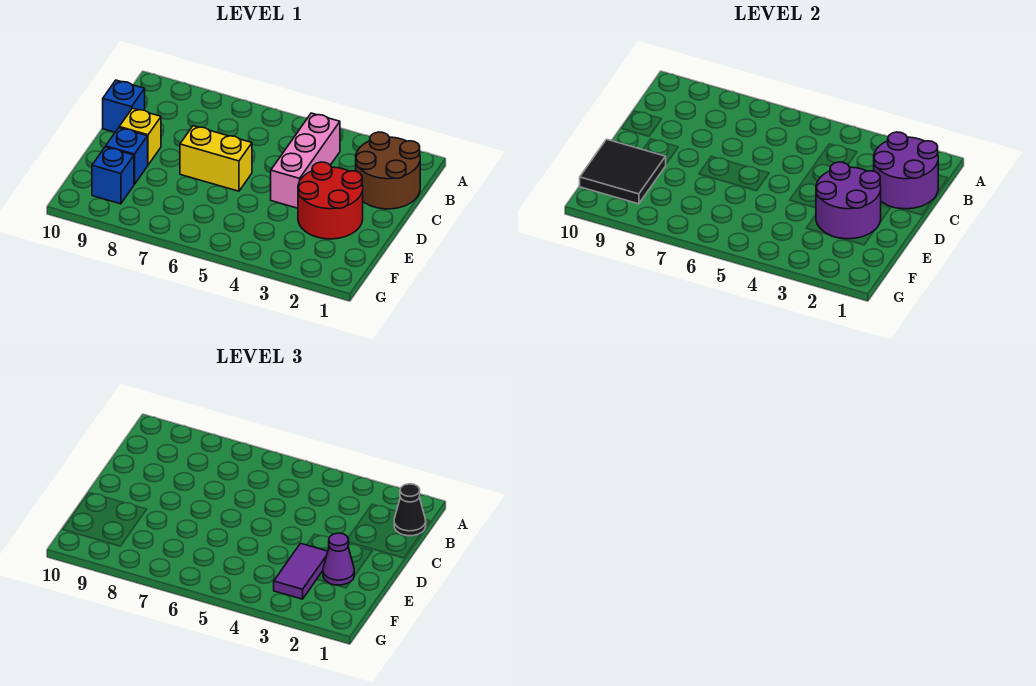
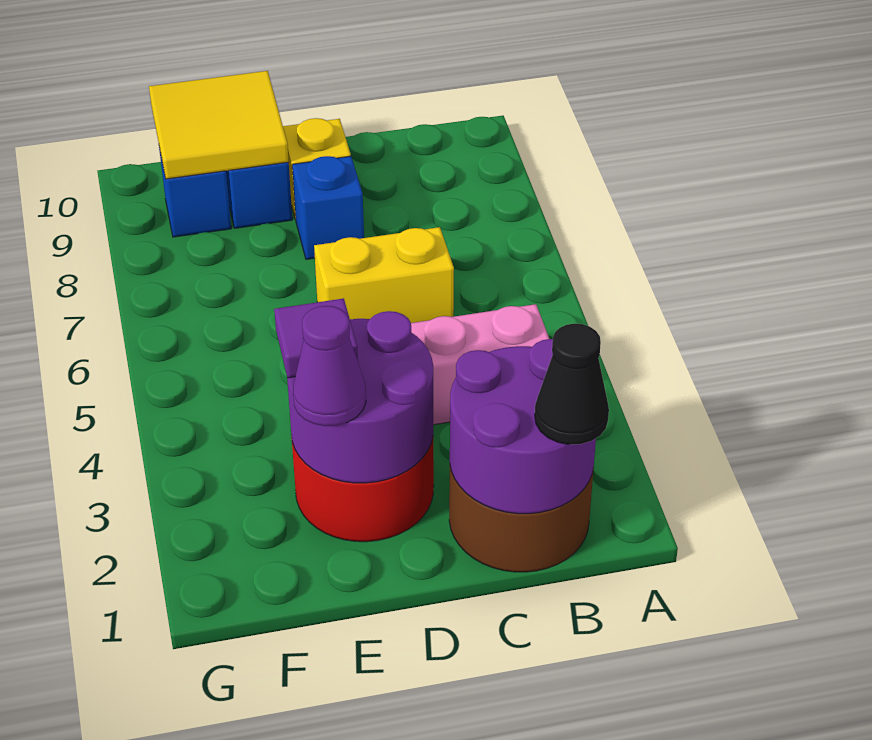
blue brick C10 level 1 -> blue brick D8 level 1
yellow brick D6:D7 level 1 -> yellow brick C6:D6 level 1
purple tile E3:F3 level 3 -> purple tile E3 level 3
black tile E9:F10 level 2 -> yellow tile E9:F10 level 2

